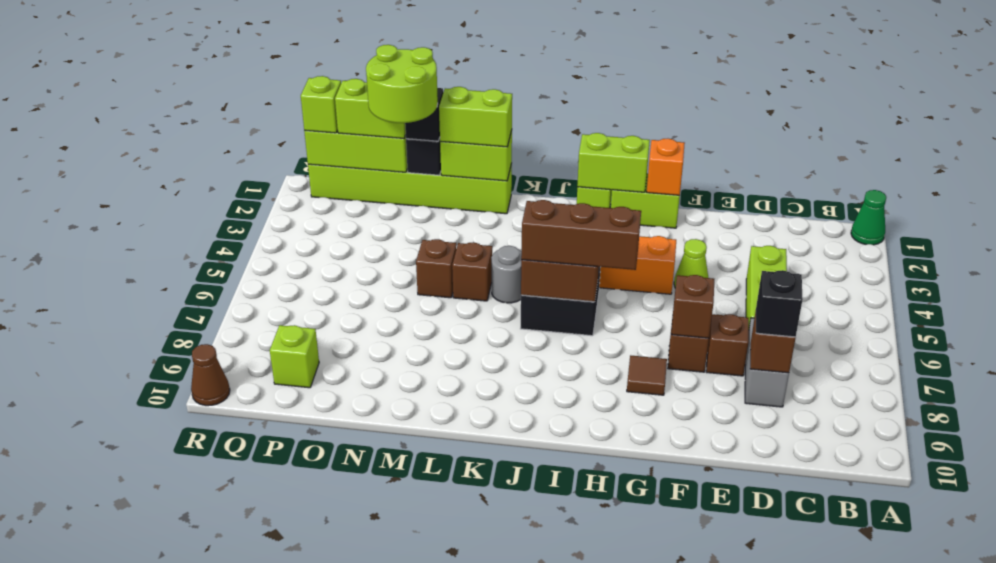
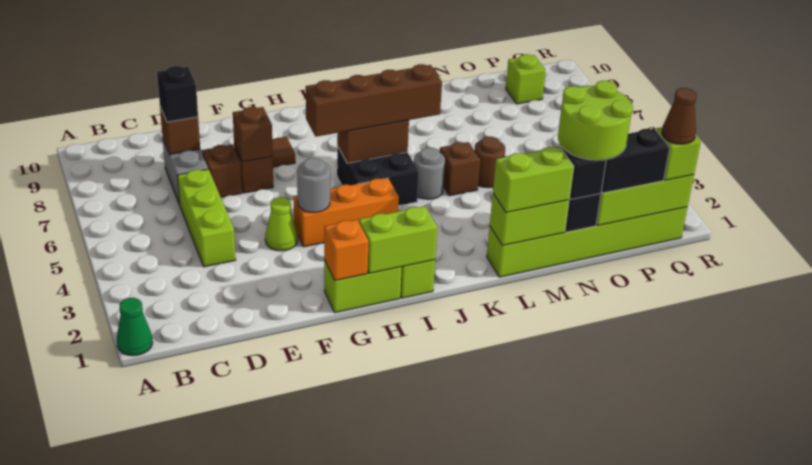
none -> grey round brick G4 level 2
brown brick H6:J6 level 3 -> brown brick H6:K6 level 3
brown brick M5 level 1 -> brown round brick M5 level 1
lime brick O1:P1 level 3 -> black brick O1:P1 level 3
brown cone R10 level 1 -> brown cone Q1 level 4

